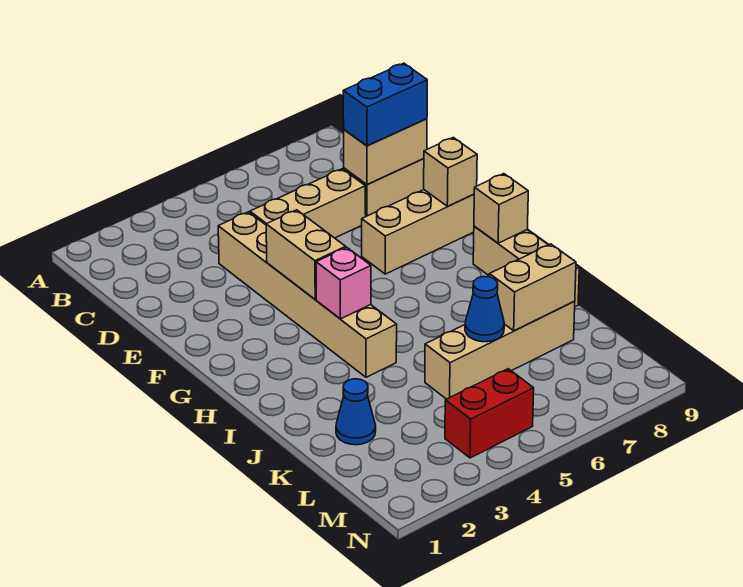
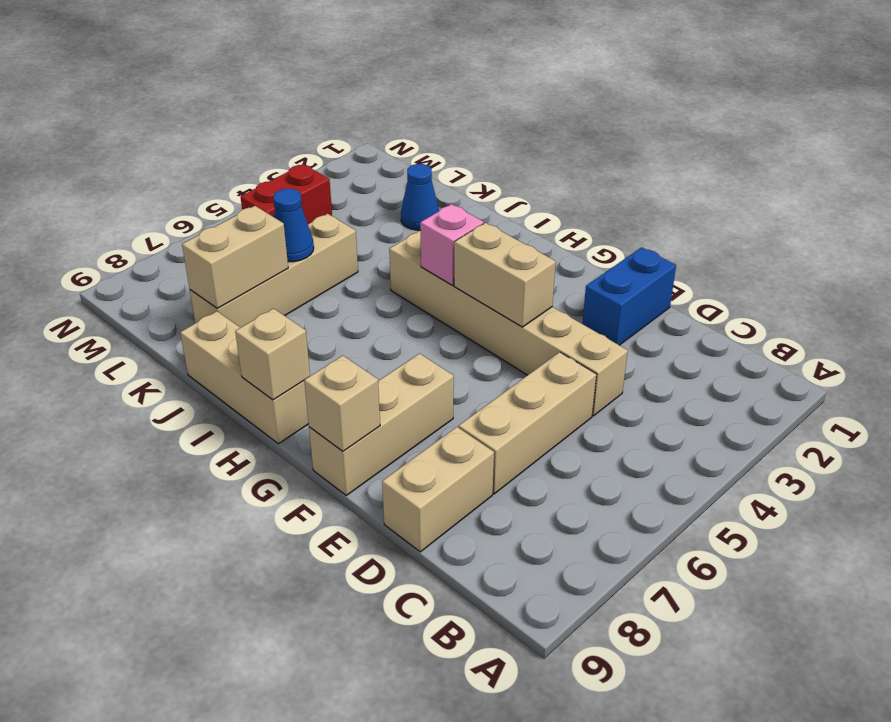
tan brick D8:D9 level 2 -> none
blue brick D8:D9 level 3 -> blue brick E1:E2 level 1

